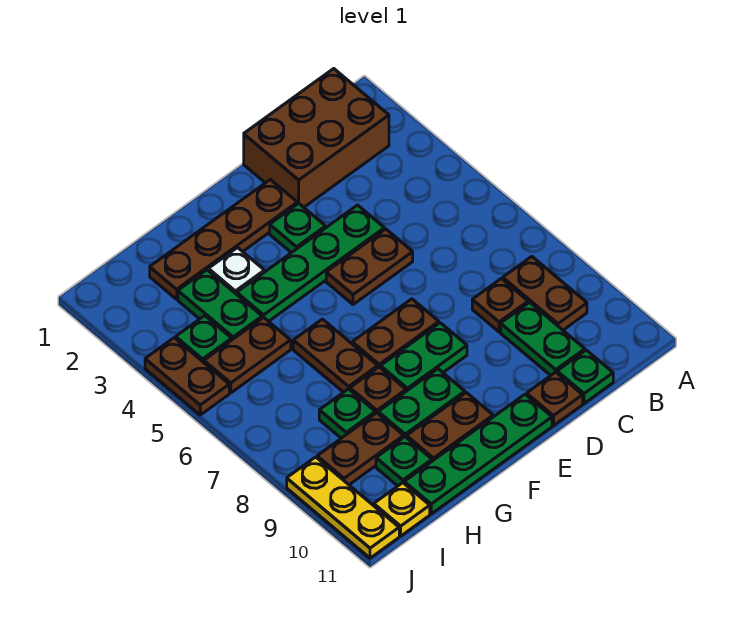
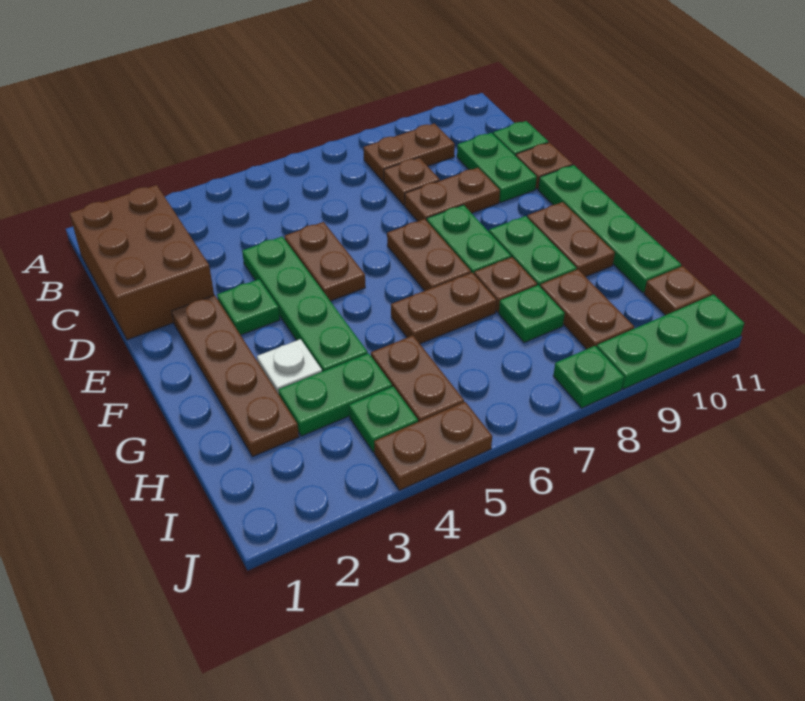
green plate C9:C10 level 1 -> green plate C10:D10 level 1
none -> brown plate D8:D9 level 1
green plate H10 level 1 -> green plate J8 level 1
yellow plate I11 level 1 -> brown plate I11 level 1
yellow plate J9:J11 level 1 -> green plate J9:J11 level 1

